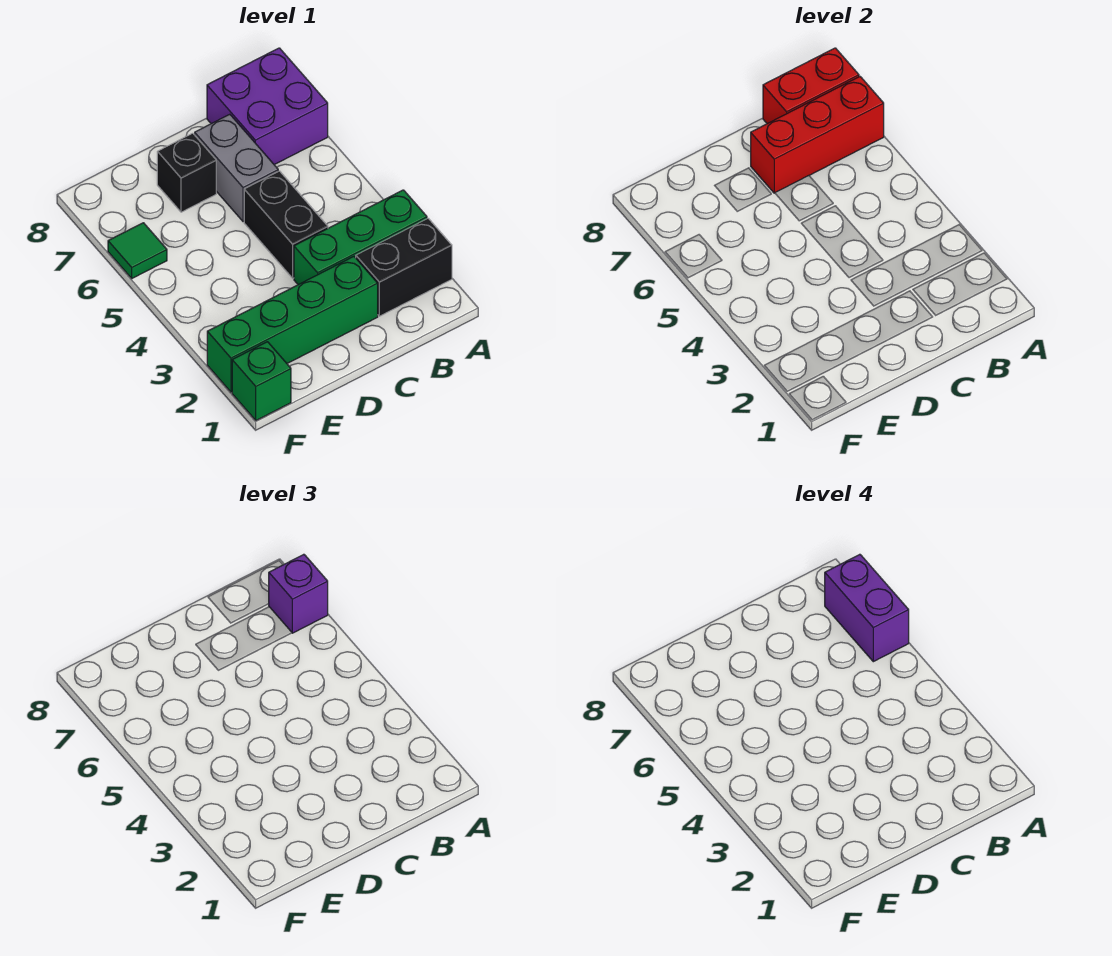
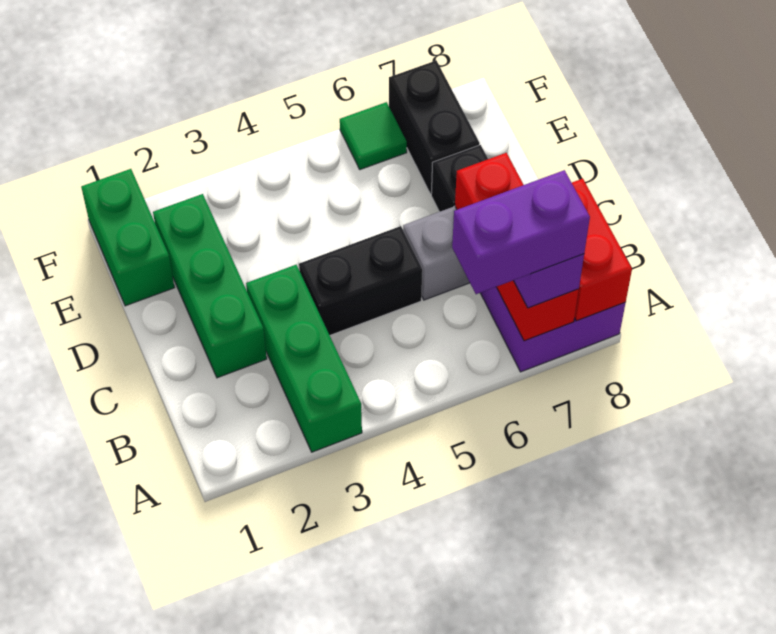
black brick A2:B2 level 1 -> black brick E7:F7 level 1
green brick C2:F2 level 1 -> green brick C2:E2 level 1
green brick F1 level 1 -> green brick E1:F1 level 1

